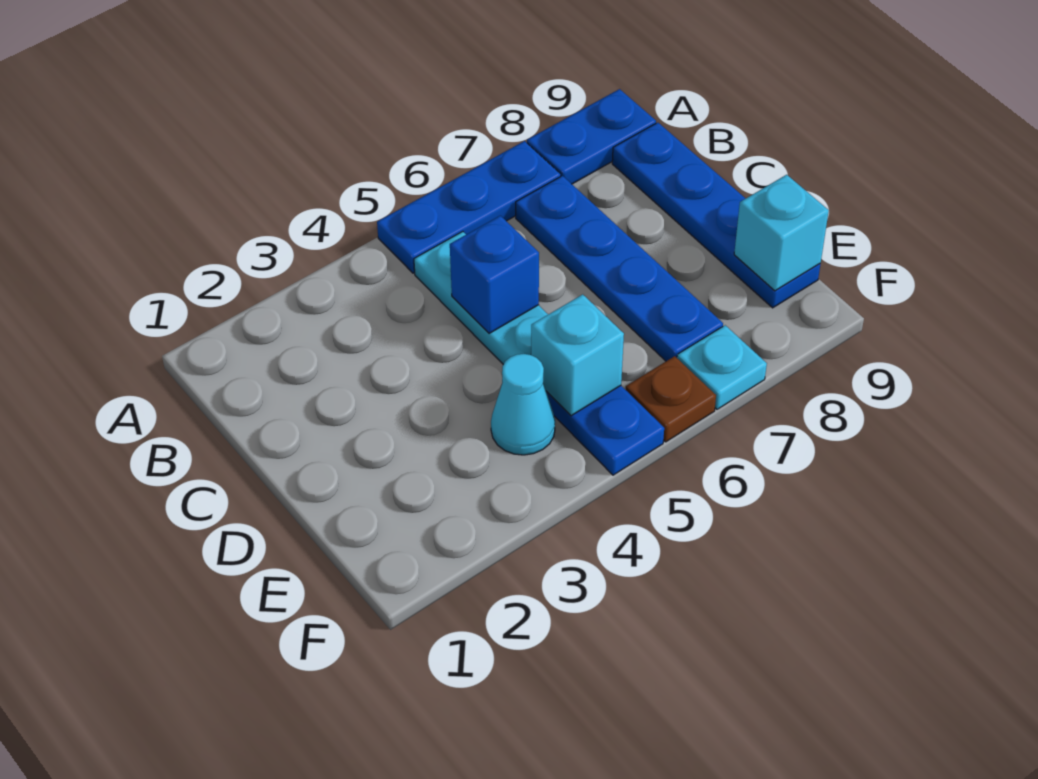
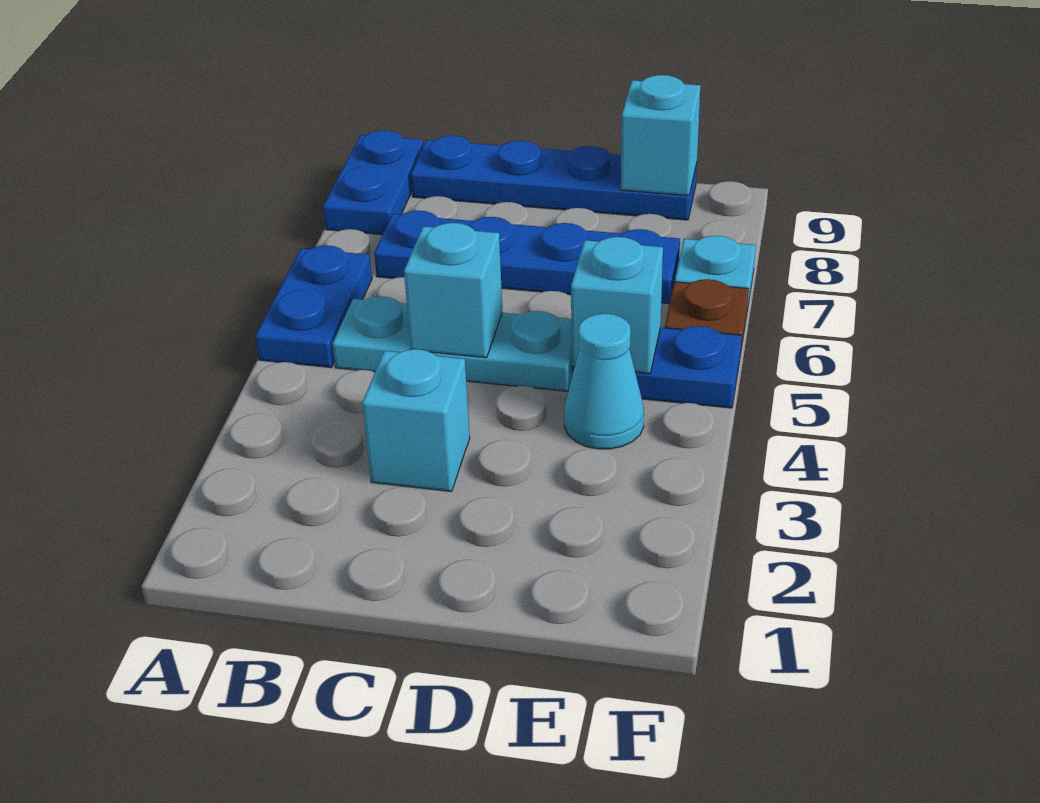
blue plate A5:A7 level 1 -> blue plate A5:A6 level 1
none -> cyan brick C3 level 1
blue brick C5 level 2 -> cyan brick C5 level 2

